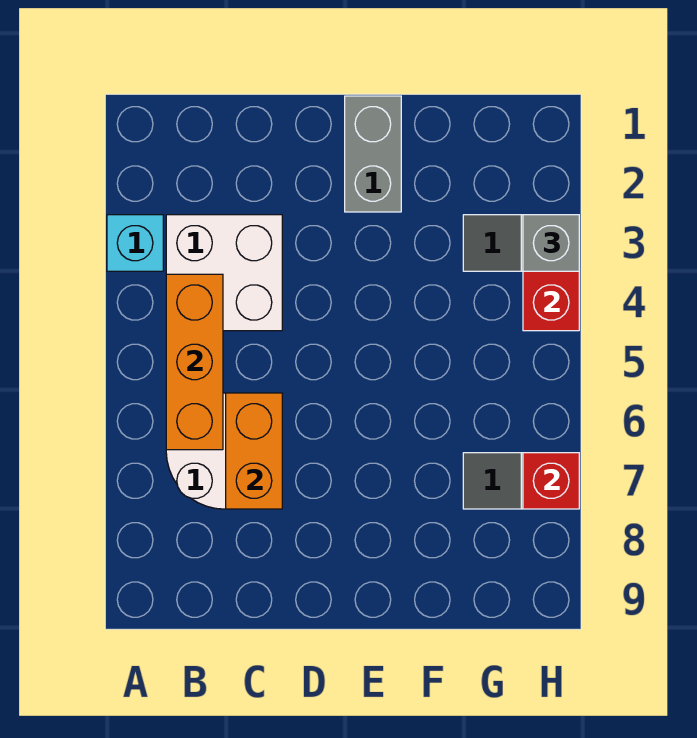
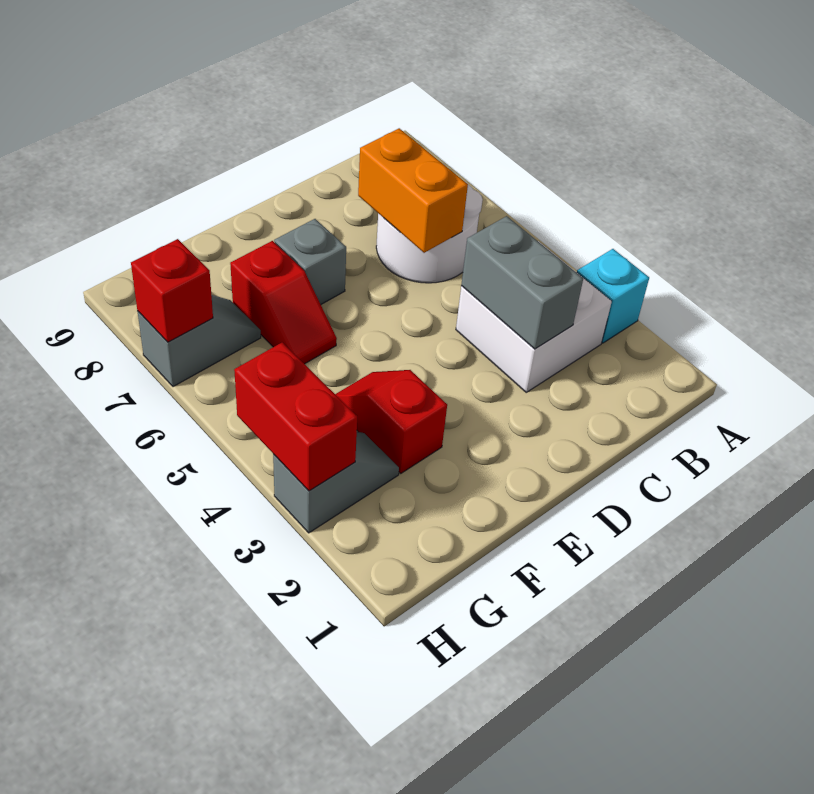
orange brick B4:B6 level 2 -> none
grey brick E1:E2 level 1 -> grey brick C3:C4 level 2
none -> red slope F3:F4 level 1 top 3
none -> red slope F6:F7 level 1 top 7
grey brick H3 level 3 -> grey brick E7 level 1

